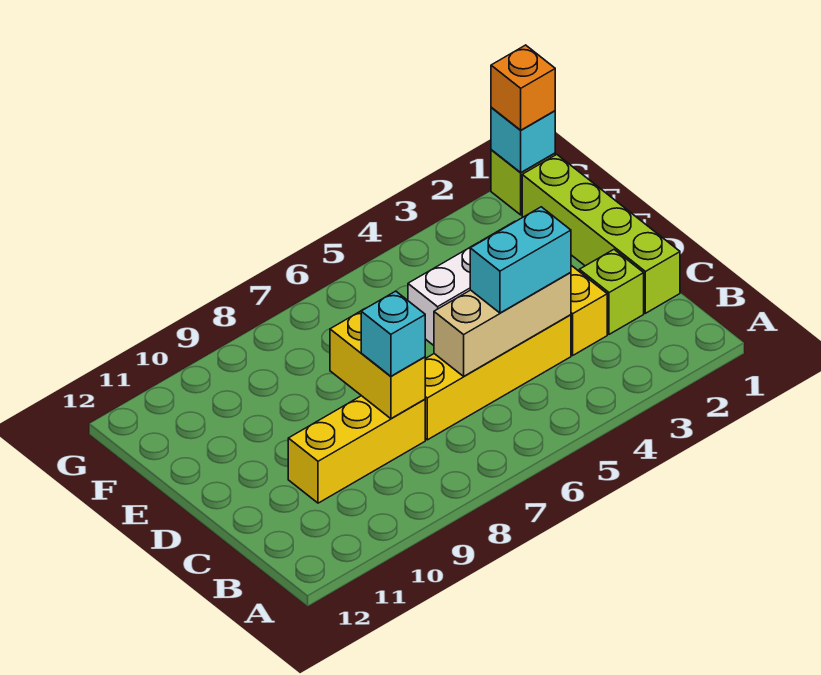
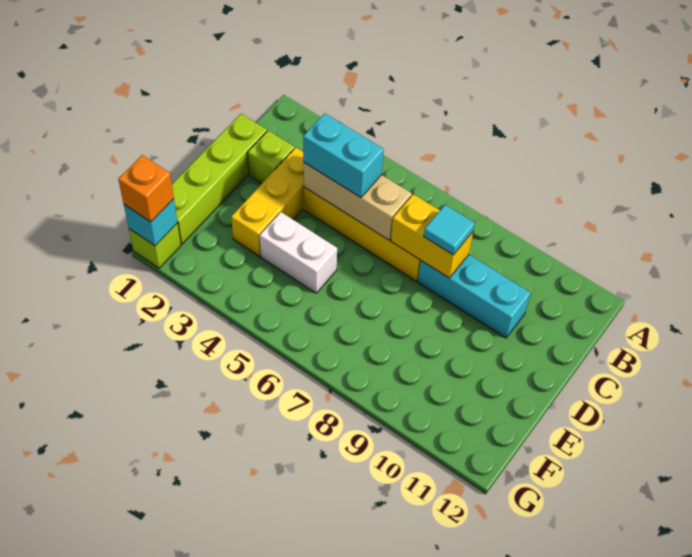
yellow brick C8:C10 level 1 -> cyan brick C8:C10 level 1
yellow brick C8:D8 level 2 -> yellow brick C7:C8 level 2
cyan brick C8 level 3 -> cyan tile C8 level 3

